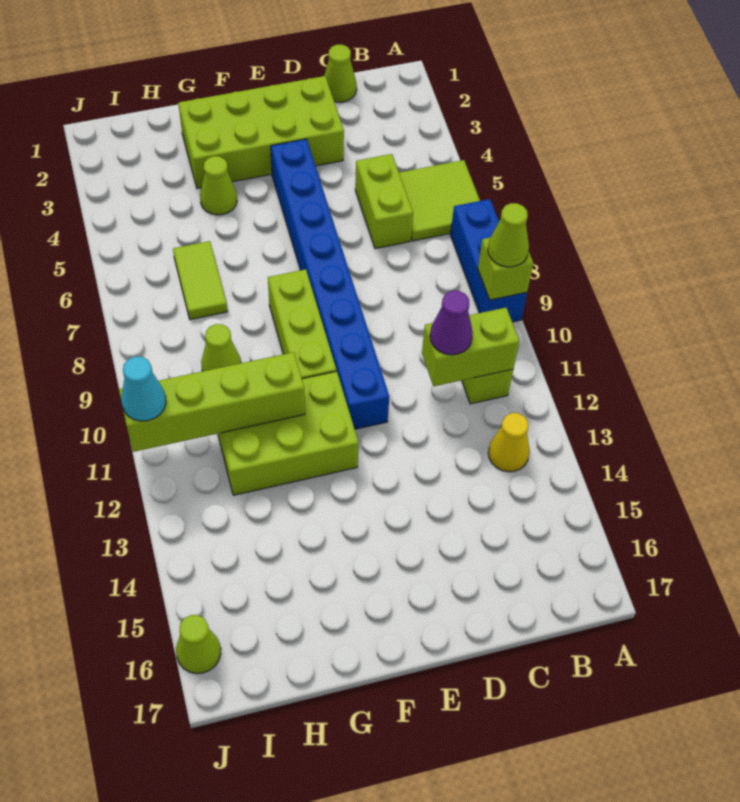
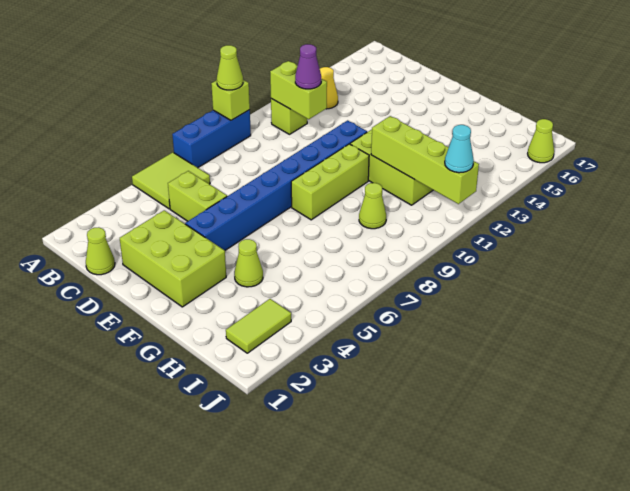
lime brick C5:C6 level 1 -> lime brick C5:D5 level 1
lime brick D2:G3 level 1 -> lime brick D2:F3 level 1
lime tile H6:H7 level 1 -> lime tile I2:I3 level 1

